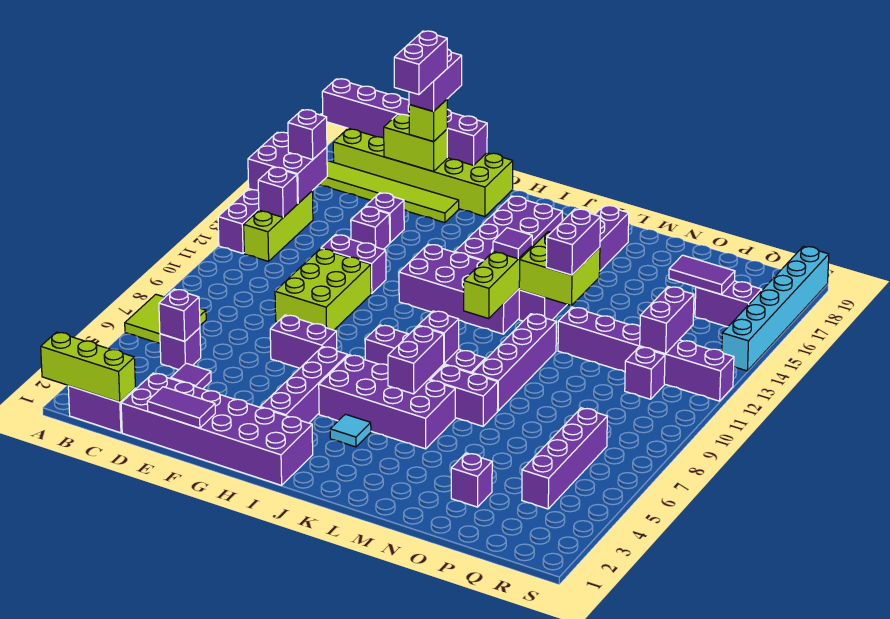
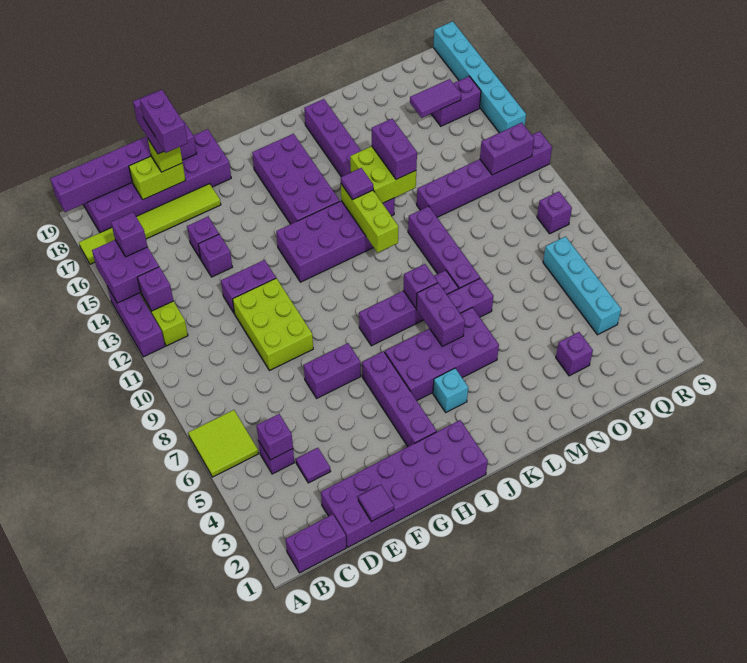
lime brick A1:C1 level 2 -> none
lime brick B18:G19 level 1 -> purple brick B18:G19 level 1
purple tile E1:F1 level 2 -> purple tile E1 level 2
cyan tile J4 level 1 -> cyan brick J4 level 1
purple brick Q4:Q7 level 1 -> cyan brick Q4:Q7 level 1
purple brick Q11 level 1 -> purple brick R9 level 1
purple brick Q12:Q13 level 2 -> purple brick Q12:R12 level 2

